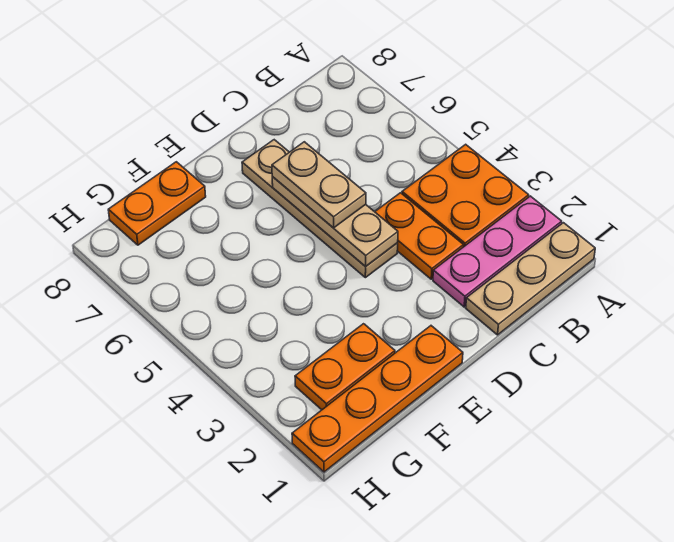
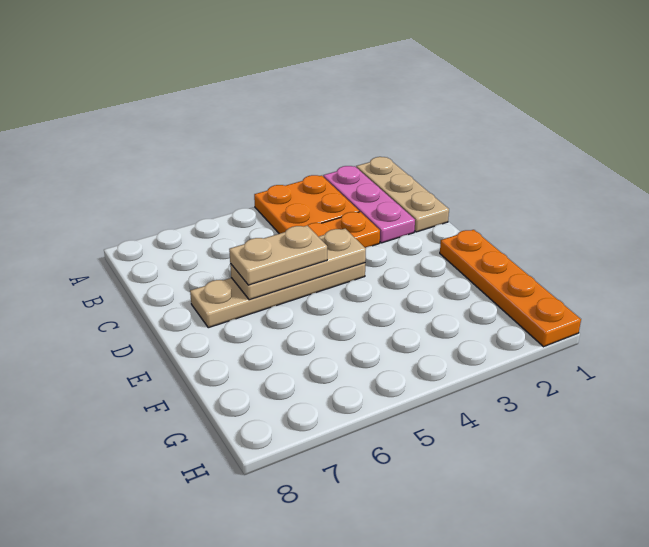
orange plate F2:G2 level 1 -> none
orange plate F8:G8 level 1 -> none

